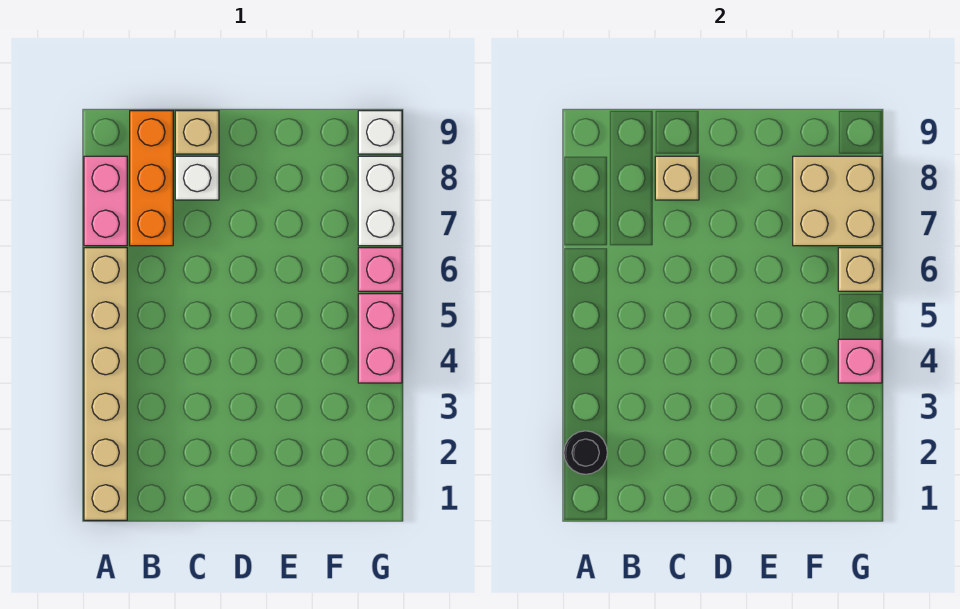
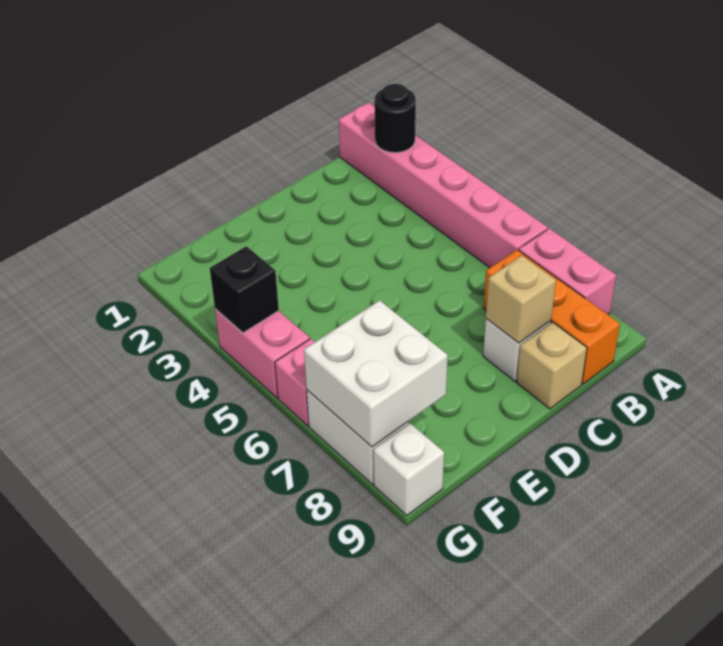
tan brick A1:A6 level 1 -> pink brick A1:A6 level 1
tan brick F7:G8 level 2 -> white brick F7:G8 level 2
pink brick G4 level 2 -> black brick G4 level 2
tan brick G6 level 2 -> none

